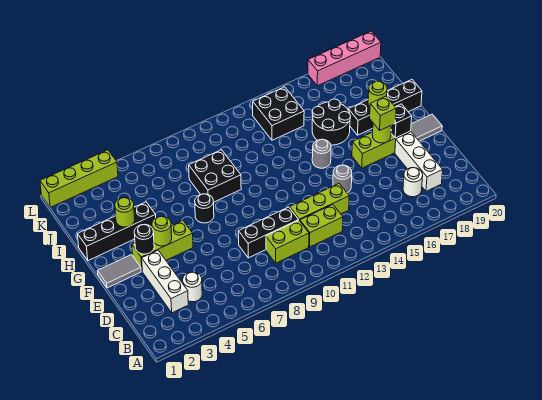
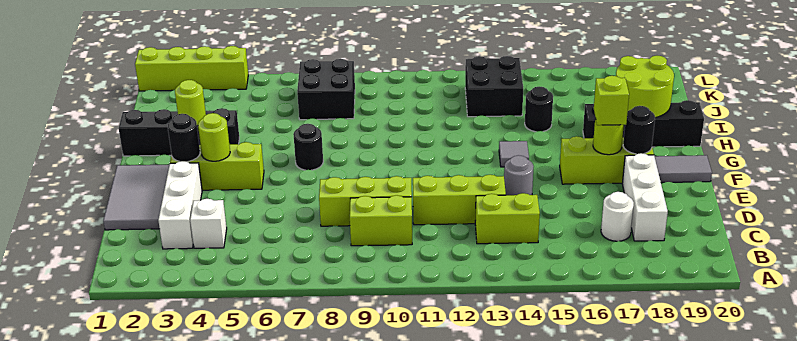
white round brick C4 level 1 -> white brick C4 level 1
lime brick C11:C12 level 1 -> lime brick C13:C14 level 1
black brick D8:D10 level 1 -> lime brick D8:D10 level 1
grey tile F1:F2 level 1 -> grey tile D1:F2 level 1
black brick F18 level 2 -> black round brick F18 level 2
grey round brick G14 level 1 -> grey tile G14 level 1
black brick H8:I9 level 1 -> black brick J7:K8 level 1
black round brick H15:I16 level 1 -> black round brick I15 level 1
lime round brick H18 level 2 -> lime round brick H18:I19 level 2
pink brick L17:L20 level 1 -> none

